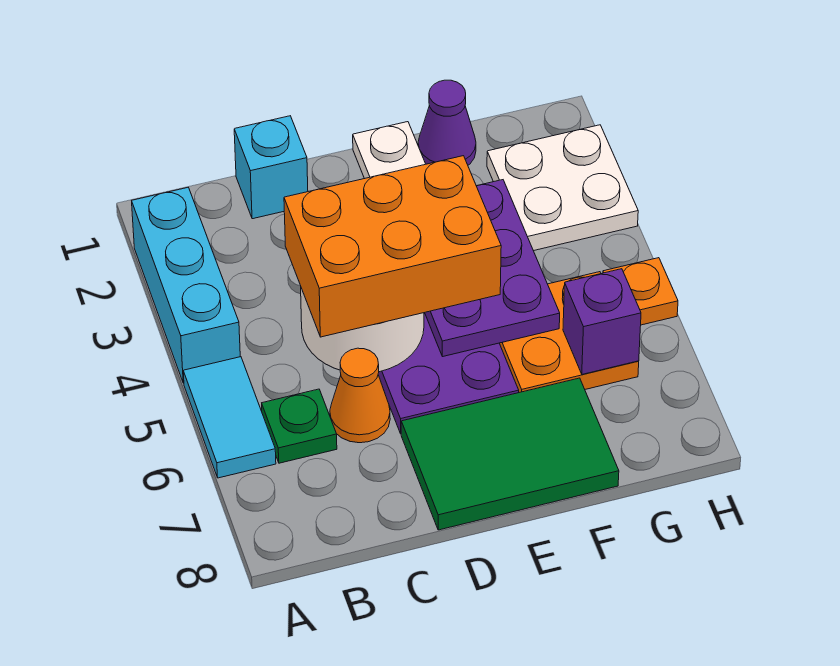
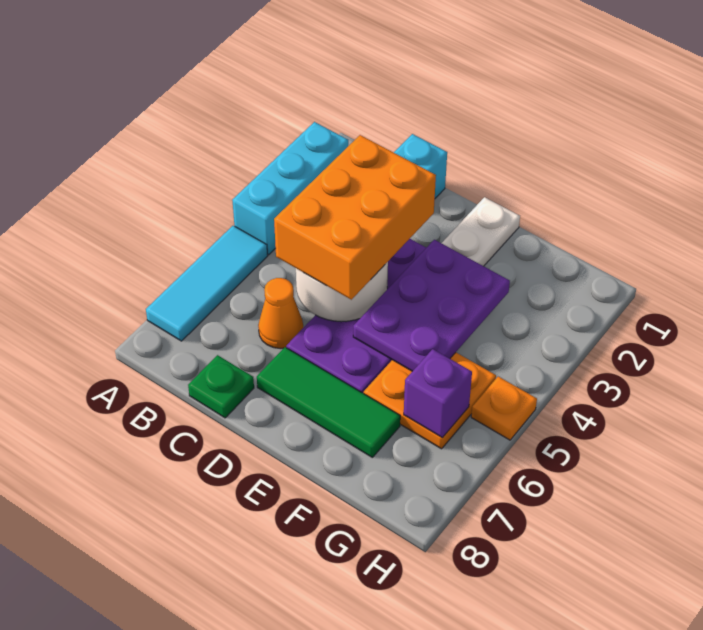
cyan tile A5:A6 level 1 -> cyan tile A5:A7 level 1
green plate B6 level 1 -> green plate C8 level 1
orange brick C4:E5 level 3 -> orange brick C3:D5 level 3
green tile D7:F8 level 1 -> green tile D7:F7 level 1
purple cone F1 level 1 -> none
white plate G2:H3 level 1 -> none

